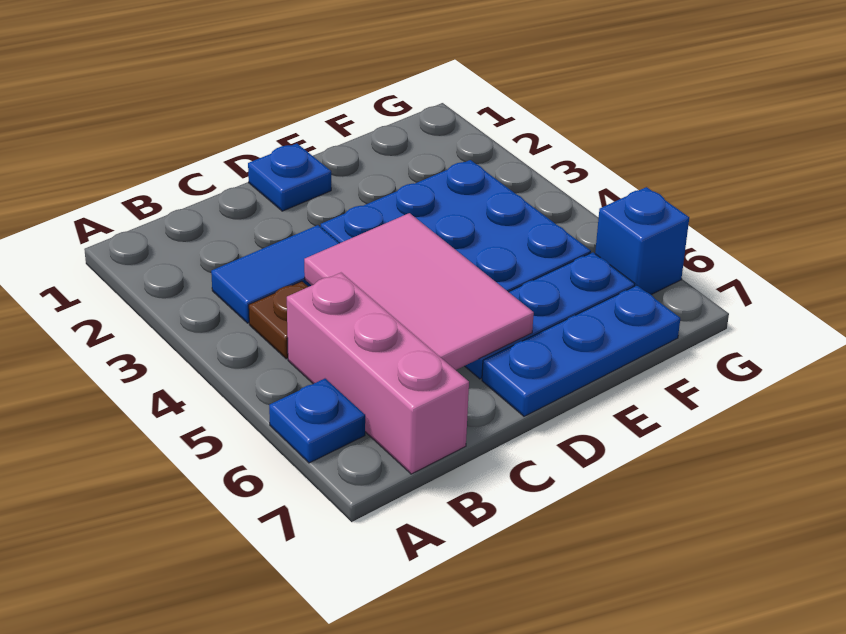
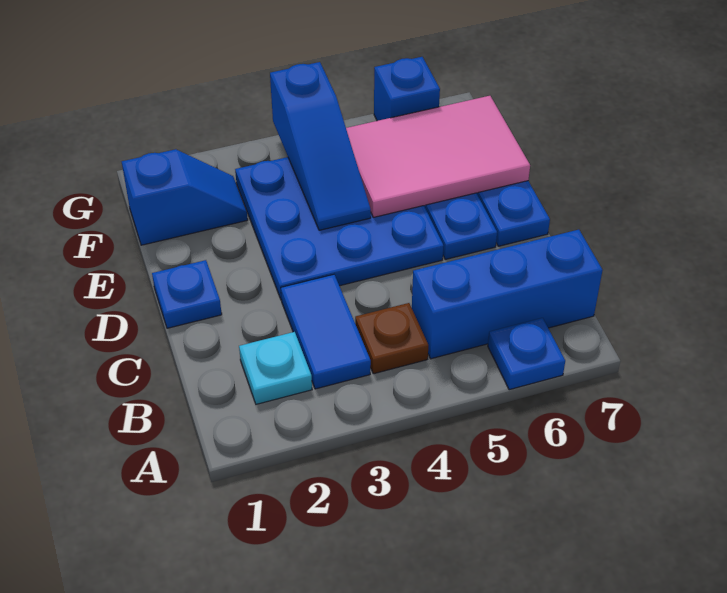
none -> cyan plate B2 level 1
pink brick B5:B7 level 1 -> blue brick B5:B7 level 1
pink tile C4:D6 level 2 -> pink tile E5:F7 level 2
none -> blue slope E4:G4 level 2 top G
none -> blue slope F1:F2 level 1 top 1

